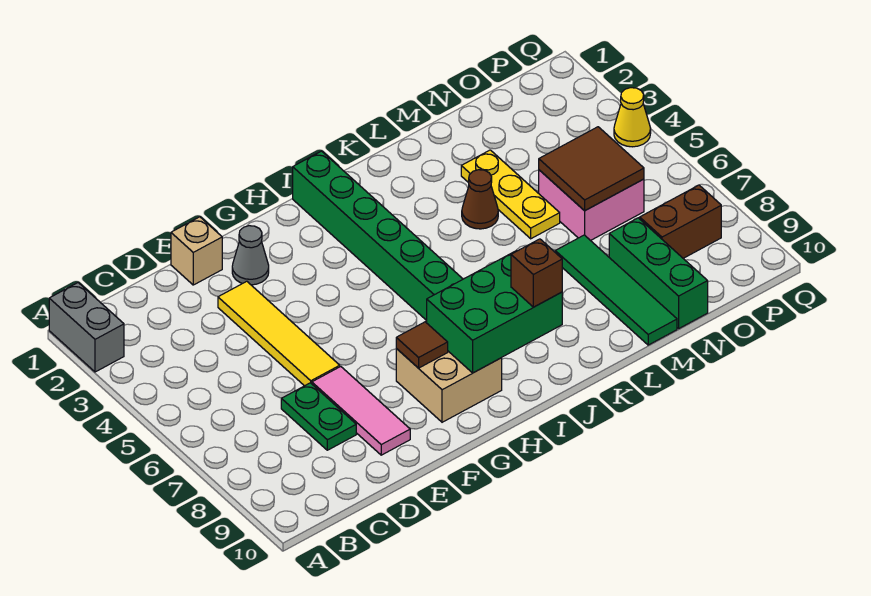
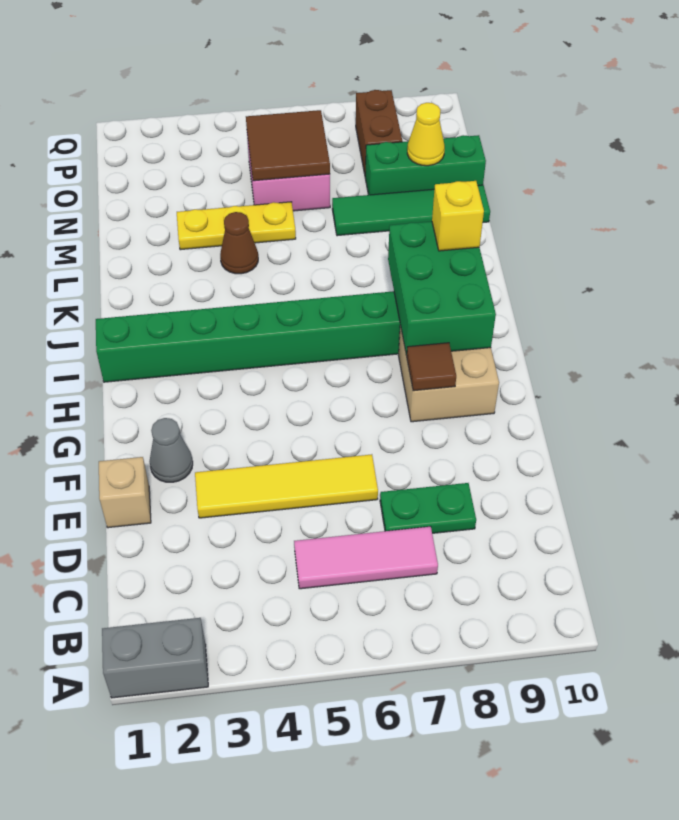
pink tile E7:E9 level 1 -> pink tile C5:C7 level 1
brown brick J9 level 3 -> yellow brick J9 level 3
yellow cone Q4 level 1 -> yellow cone N9 level 2

